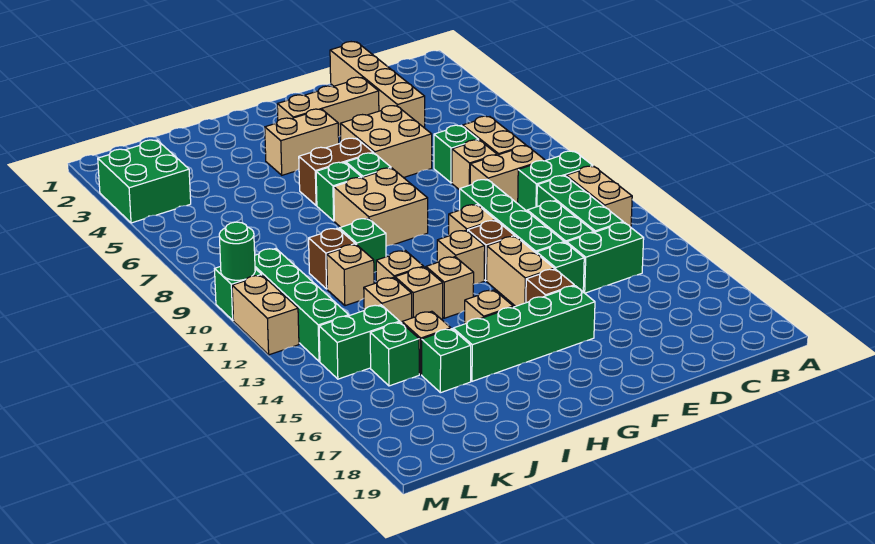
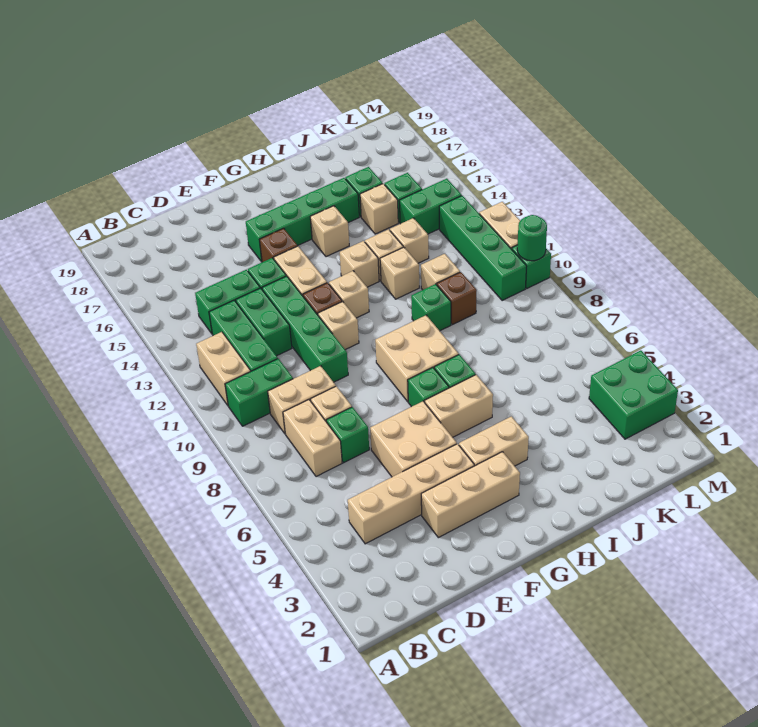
tan brick D1:D4 level 1 -> tan brick C4:F4 level 1
brown brick G6:H6 level 1 -> tan brick G6:H6 level 1

